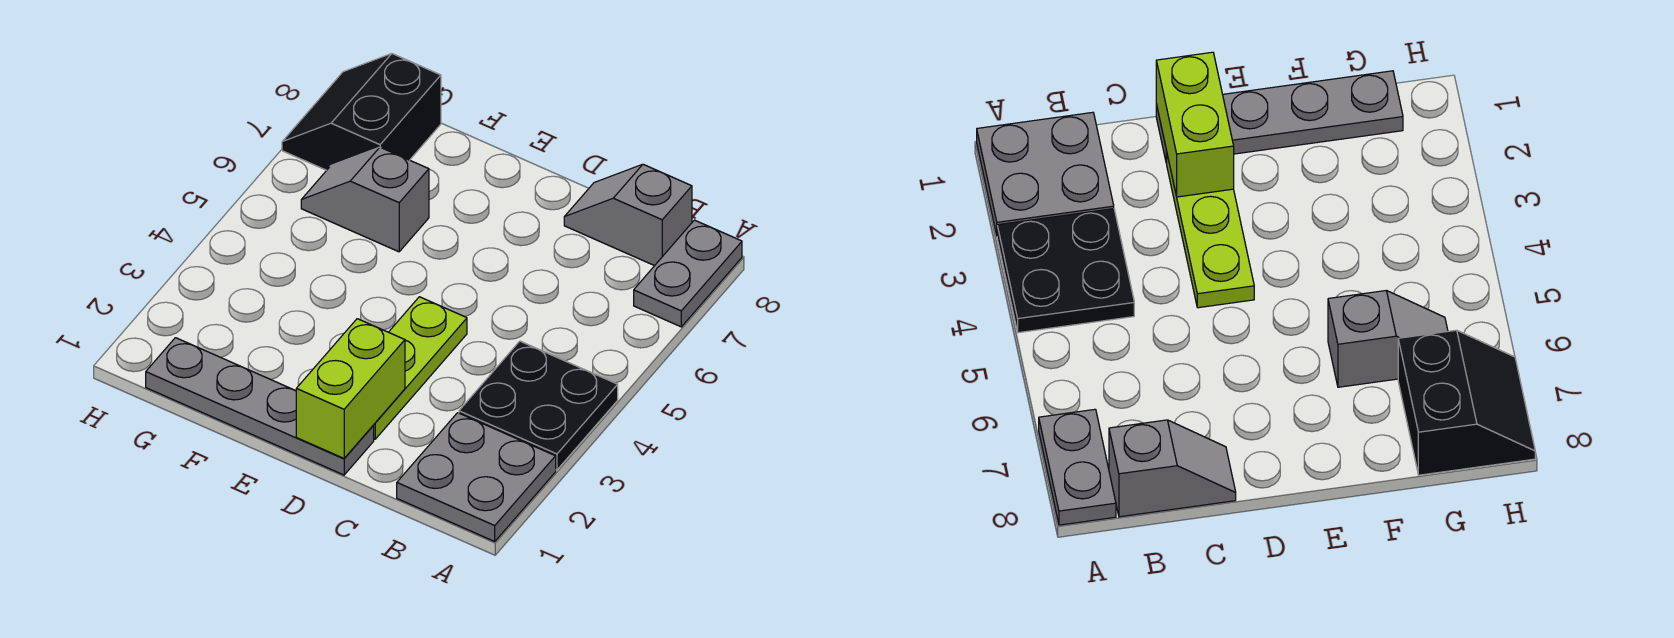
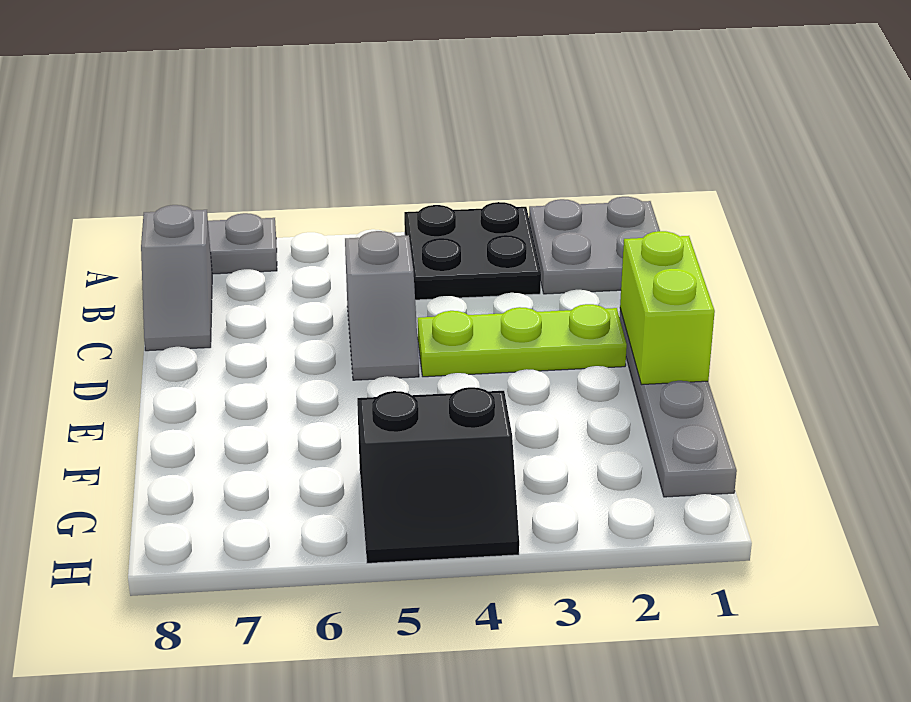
lime brick D1:D2 level 2 -> lime brick D1:E1 level 2
grey slope F6:G6 level 1 top F -> grey slope C5:D5 level 1 top C
black slope G7:H8 level 1 top G -> black slope G4:H5 level 1 top G

